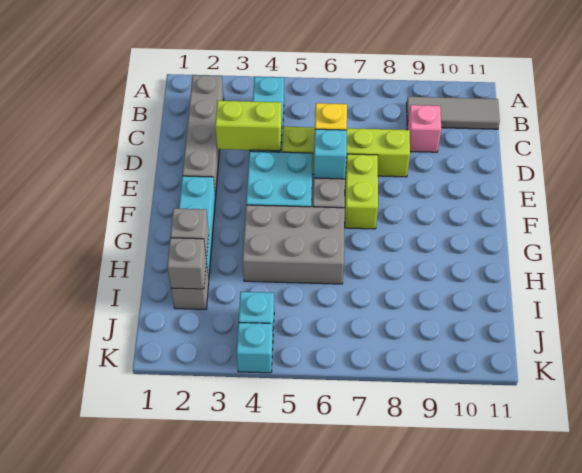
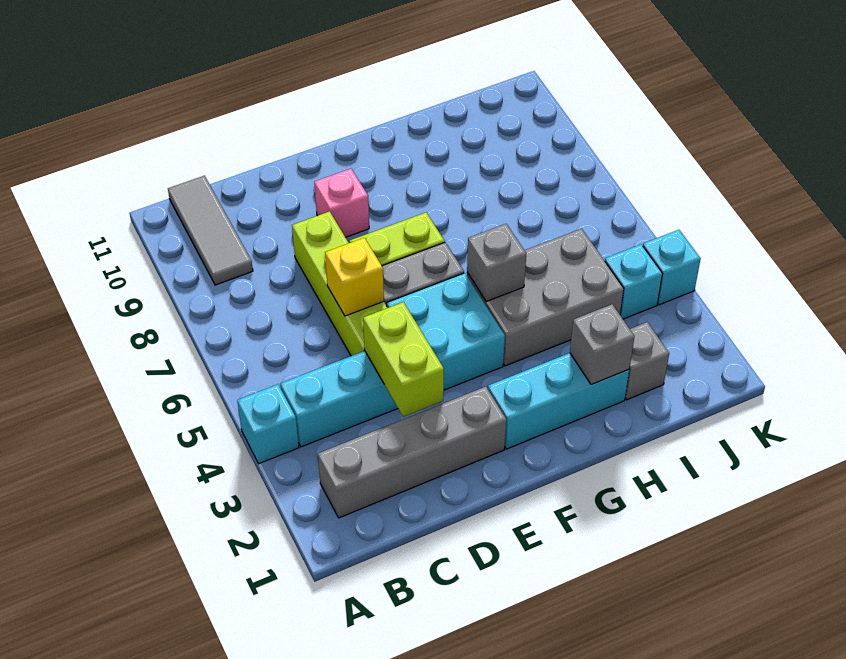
pink brick C9 level 1 -> pink brick E9 level 1
cyan brick E6 level 2 -> cyan brick A4 level 1
grey brick G4:H6 level 1 -> grey brick G4:I5 level 1
grey brick I2 level 2 -> grey brick G5 level 2

